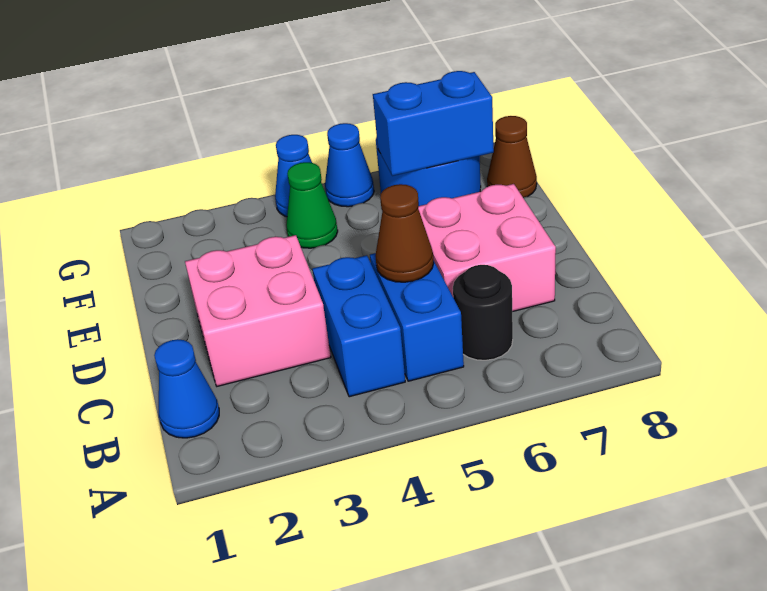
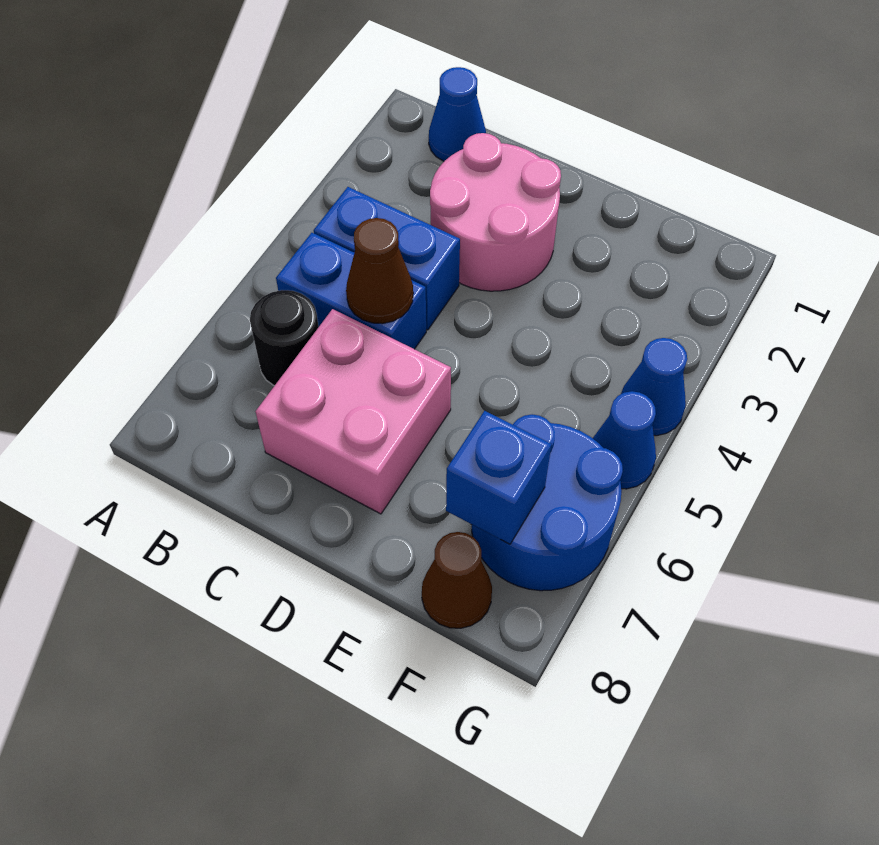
pink brick C2:D3 level 1 -> pink round brick C2:D3 level 1
green cone F4 level 1 -> none
blue brick F6:F7 level 2 -> blue brick F7 level 2

